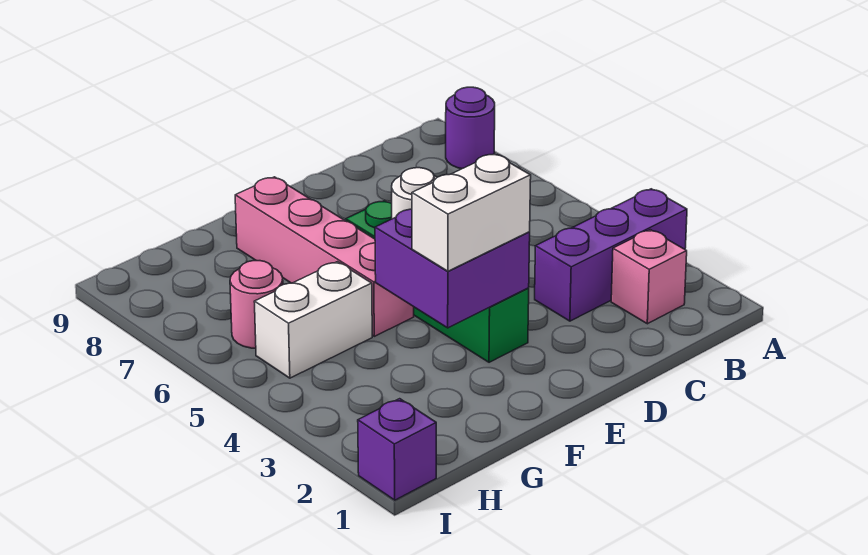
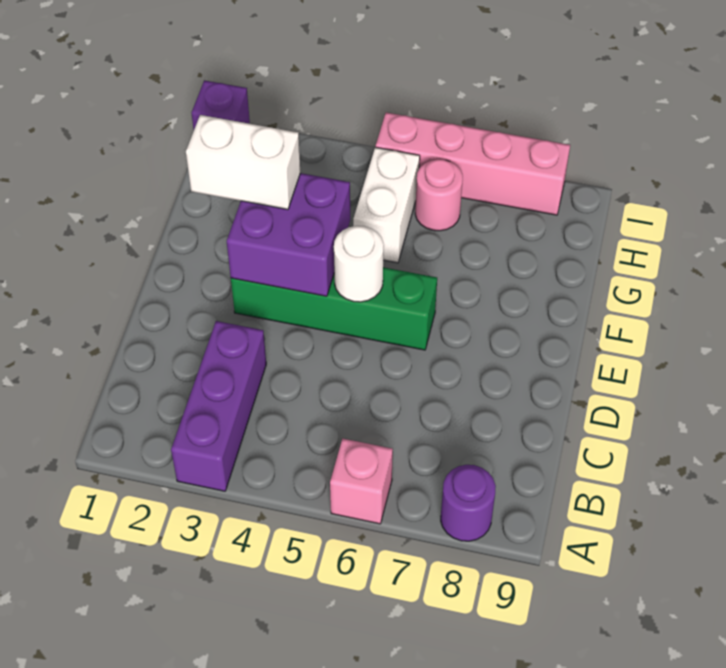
pink brick B2 level 1 -> pink brick A6 level 1
white brick E3:F3 level 3 -> white brick F2:F3 level 3
pink brick F5:F8 level 1 -> pink brick I5:I8 level 1

